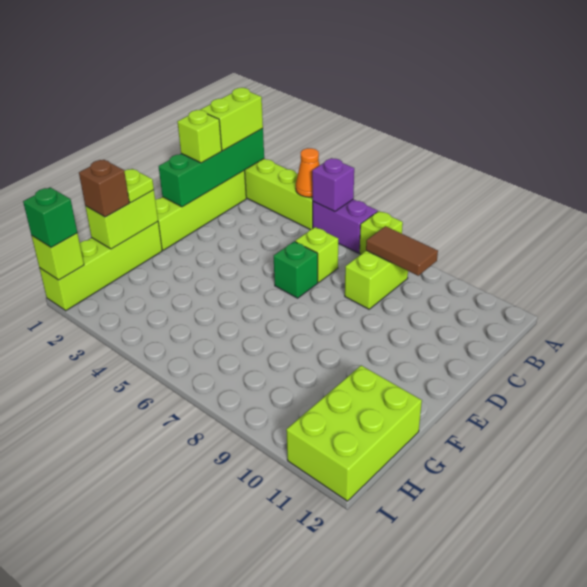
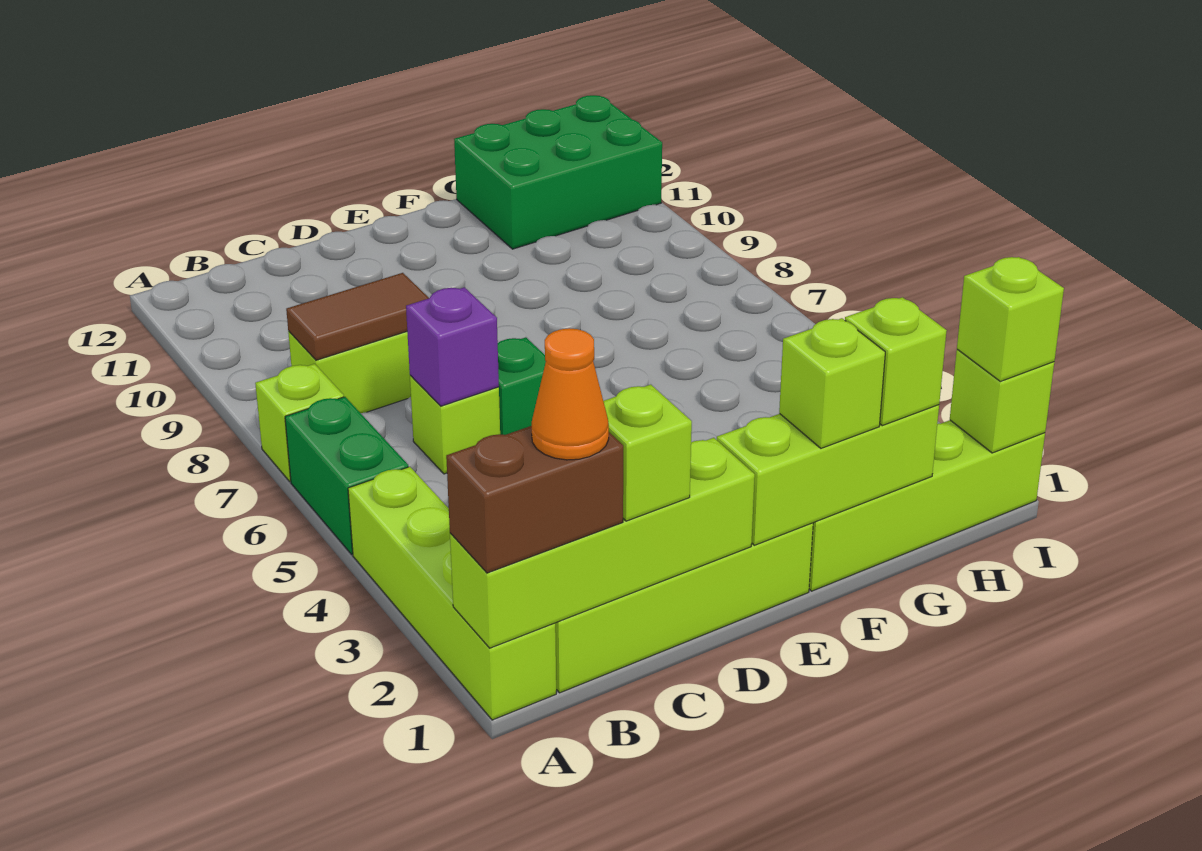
green brick A1:D1 level 2 -> lime brick A1:D1 level 2
lime brick A1:B1 level 3 -> brown brick A1:B1 level 3
orange cone A4 level 2 -> orange cone B1 level 4
purple brick A5:A6 level 1 -> green brick A5:A6 level 1
purple brick A5 level 2 -> purple brick C6 level 2
brown tile B8:B9 level 2 -> brown tile B8:C8 level 2
lime brick F1:G1 level 2 -> lime brick E1:G1 level 2
lime plate F1 level 3 -> lime brick F1 level 3
brown brick G1 level 3 -> lime brick G1 level 3
lime brick G11:I12 level 1 -> green brick G11:I12 level 1
green brick I1 level 3 -> lime brick I1 level 3

